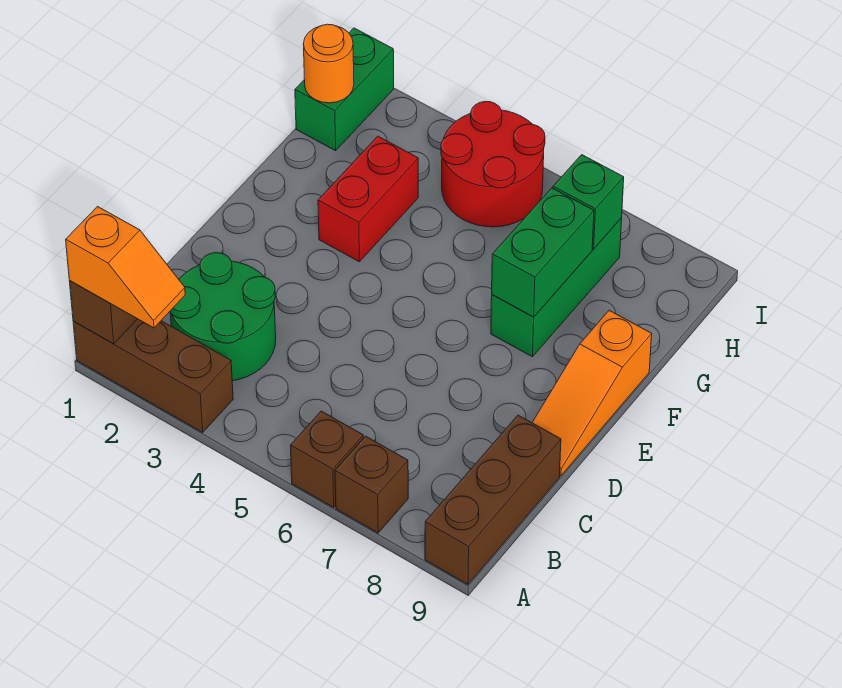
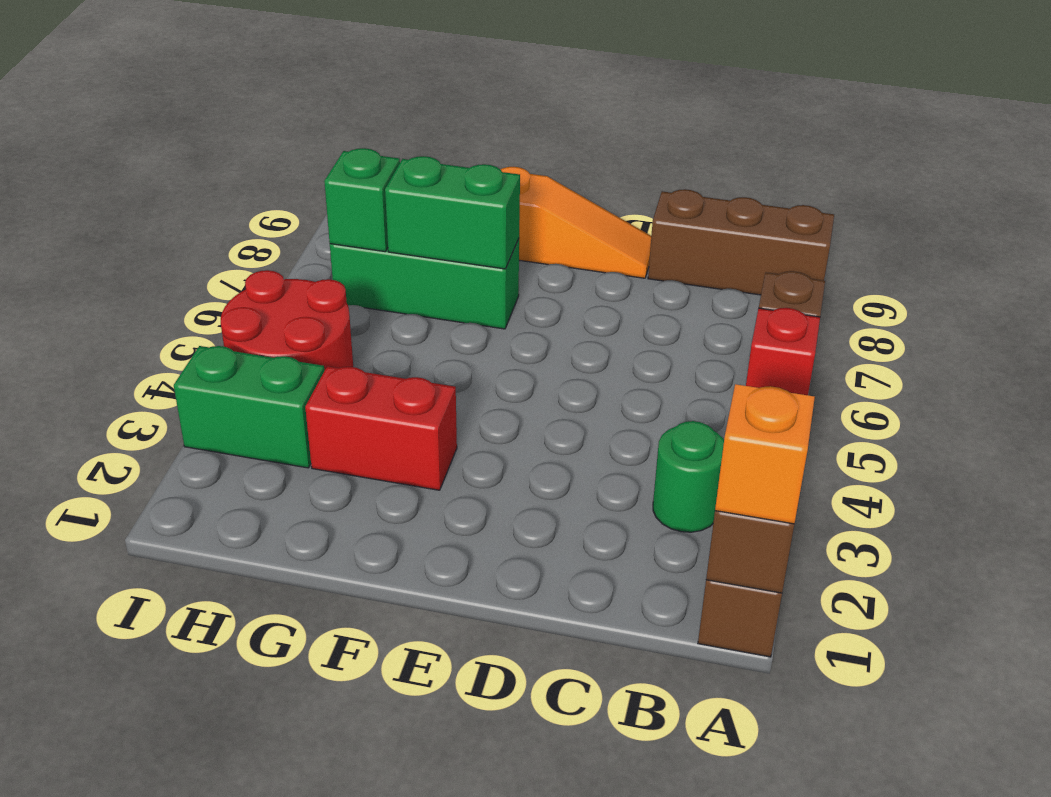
brown brick A6 level 1 -> red brick A6 level 1
green round brick B2:C3 level 1 -> green round brick B3 level 1
green brick H1:I1 level 1 -> green brick H3:I3 level 1
orange round brick H1 level 2 -> none

